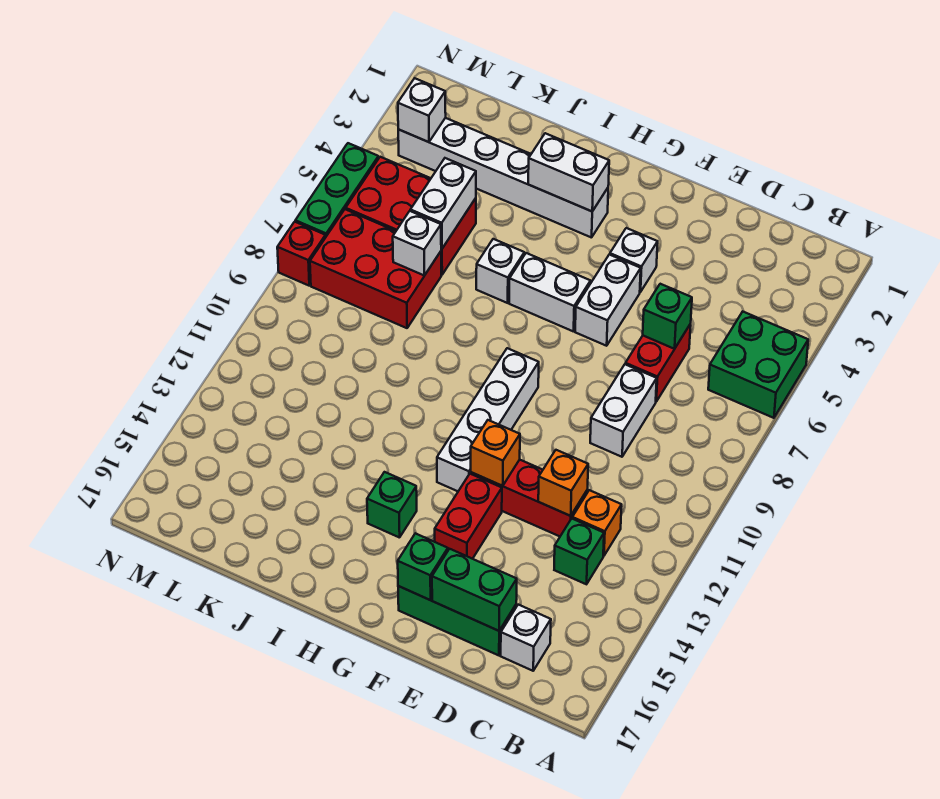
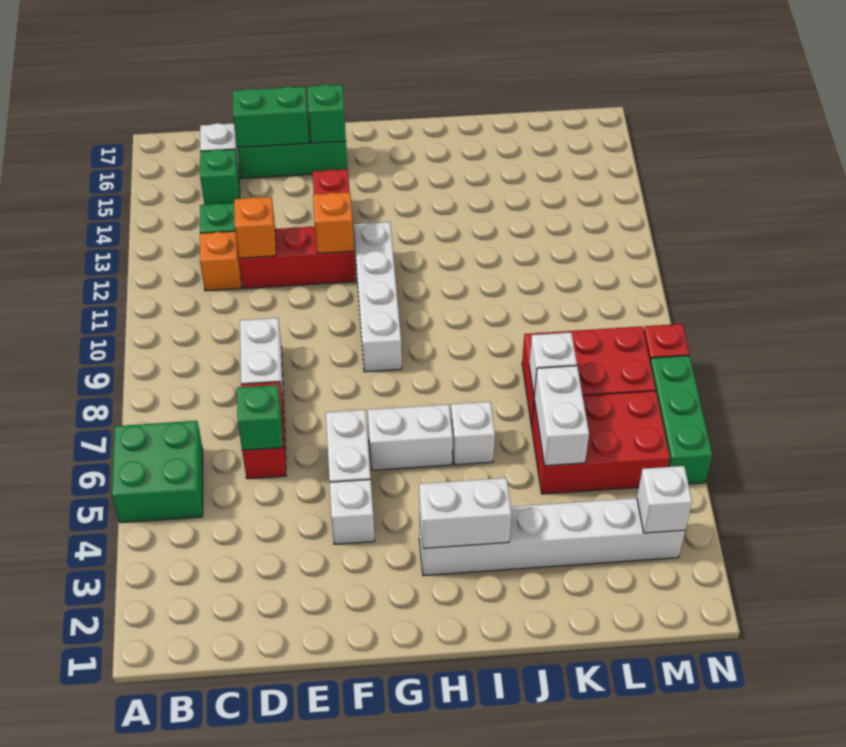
green brick H14 level 1 -> green brick C15 level 1

